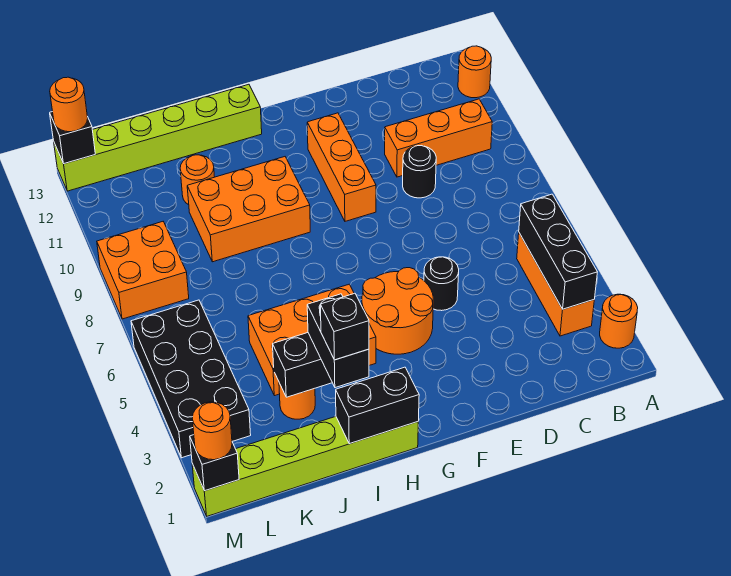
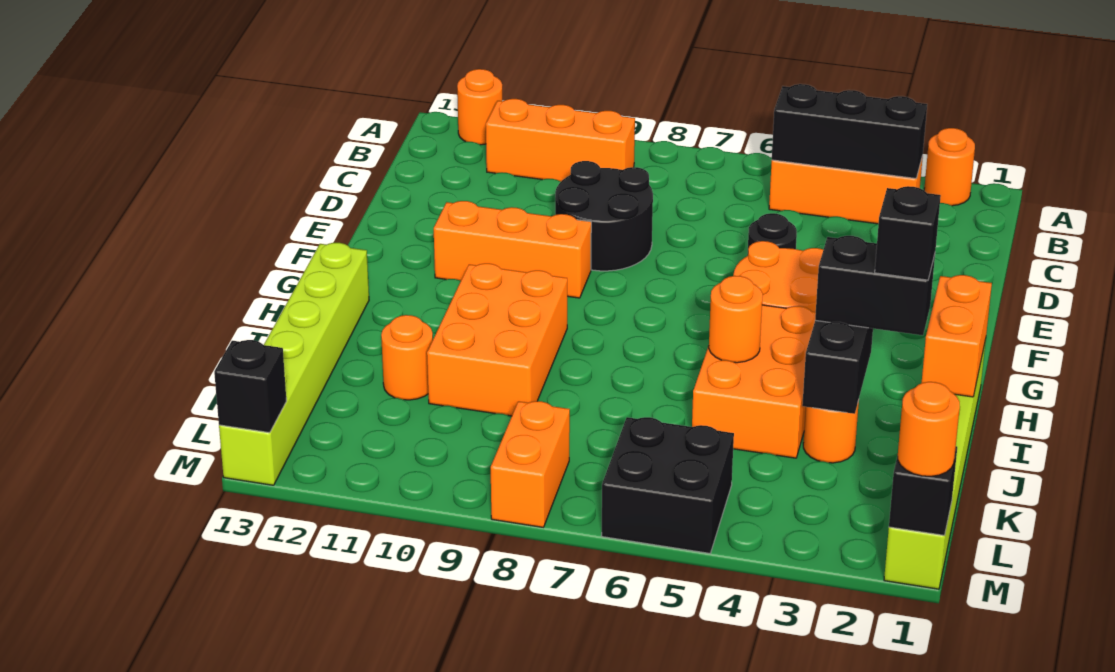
orange brick B10:D10 level 1 -> orange brick B9:B11 level 1
black round brick D9 level 1 -> black round brick D8:E9 level 1
black brick H1:I1 level 2 -> orange brick H1:I1 level 2
black brick L3:M6 level 1 -> black brick L5:M6 level 1
orange brick L8:M9 level 1 -> orange brick L8:M8 level 1
orange round brick M13 level 3 -> orange round brick I5 level 2

